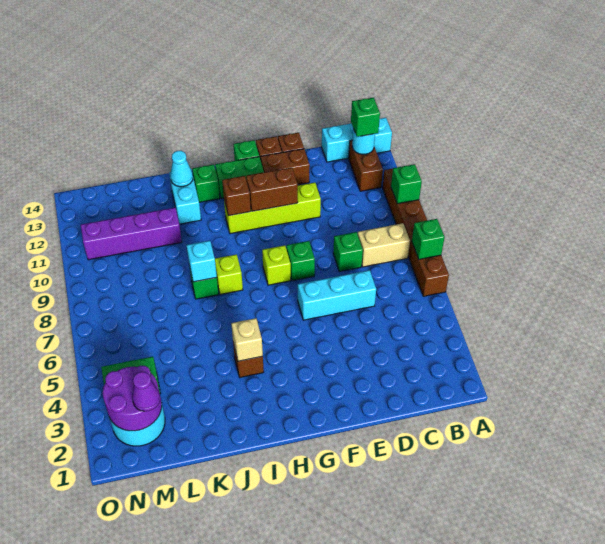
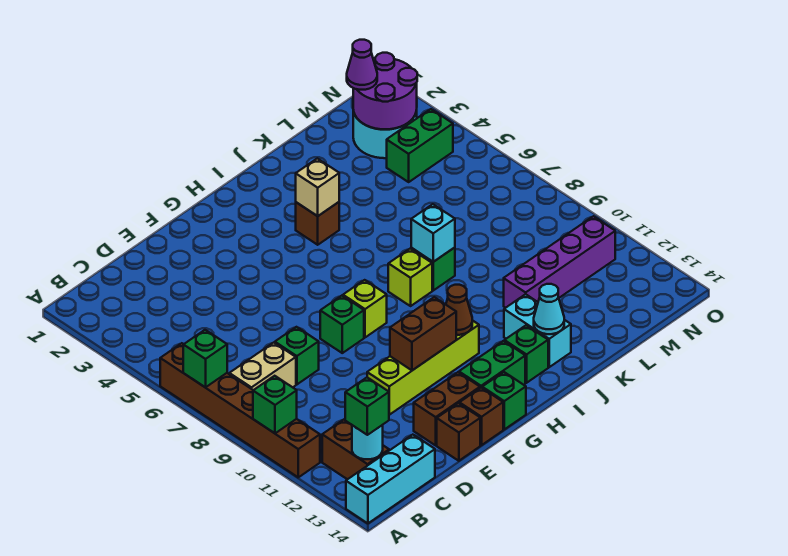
cyan brick D6:F6 level 1 -> none
brown brick H11 level 2 -> brown cone H11 level 2

